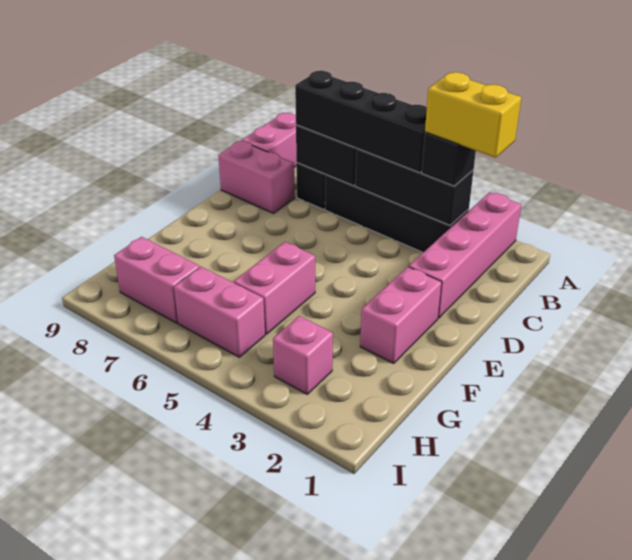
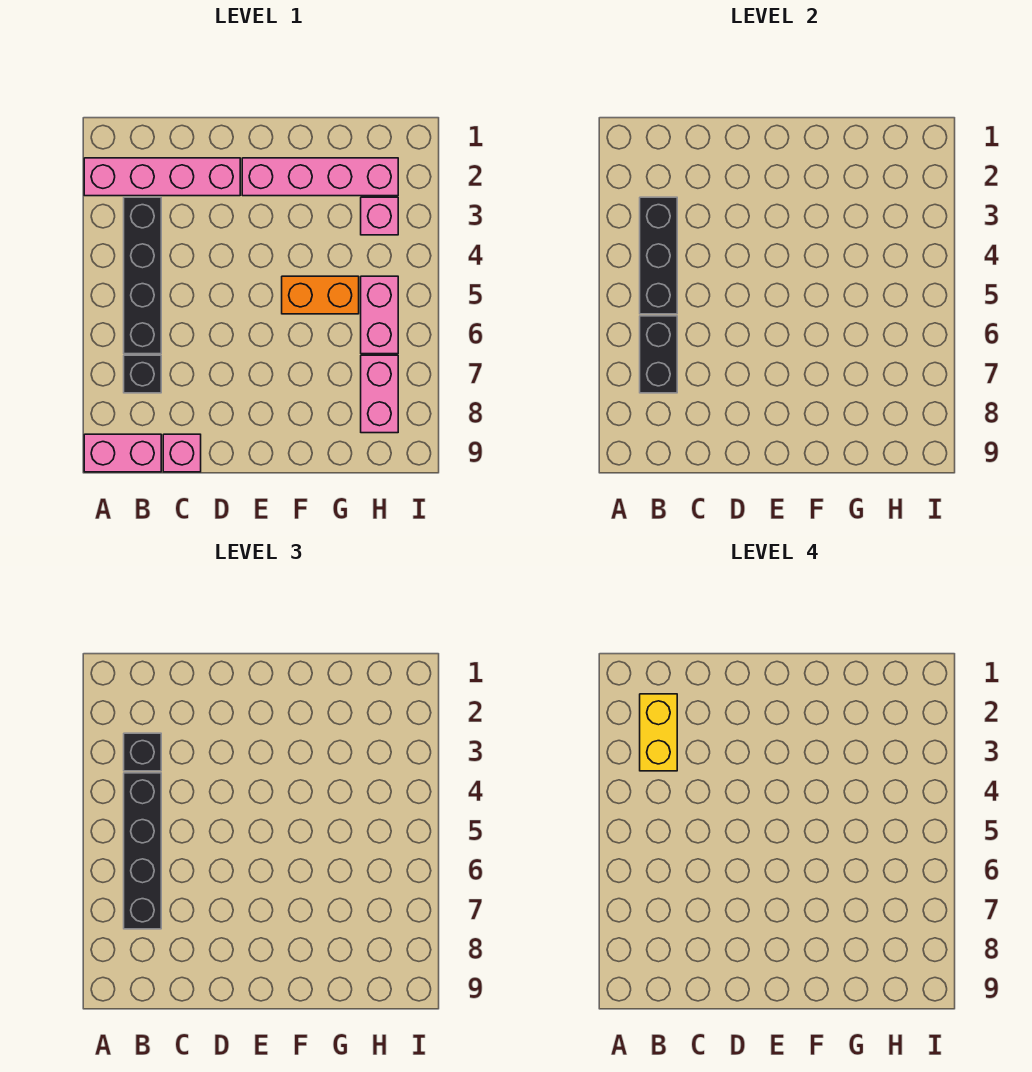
pink brick C8:C9 level 1 -> pink brick C9 level 1
pink brick E2:F2 level 1 -> pink brick E2:H2 level 1
pink brick F5:G5 level 1 -> orange brick F5:G5 level 1

